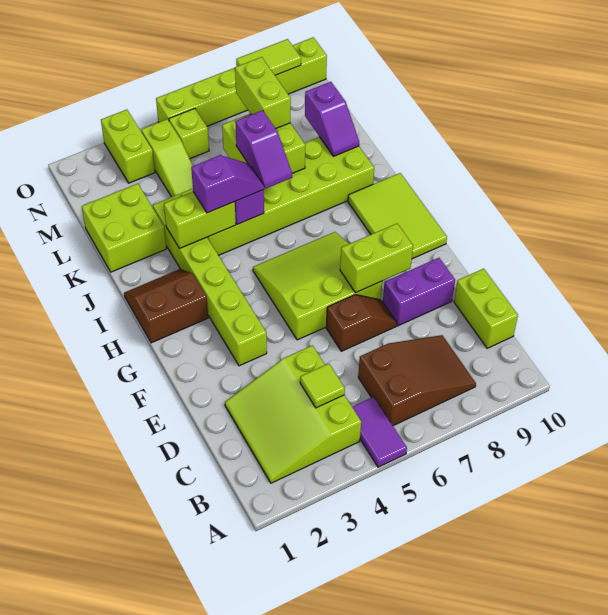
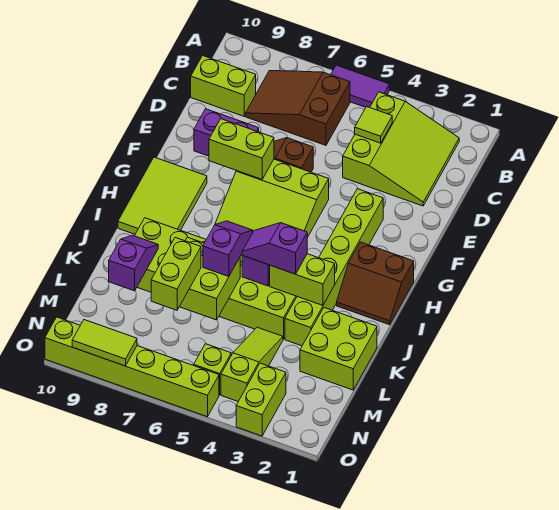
purple tile A5:B5 level 1 -> purple tile A5:A6 level 1
lime brick C10:D10 level 1 -> lime brick C9:C10 level 1

